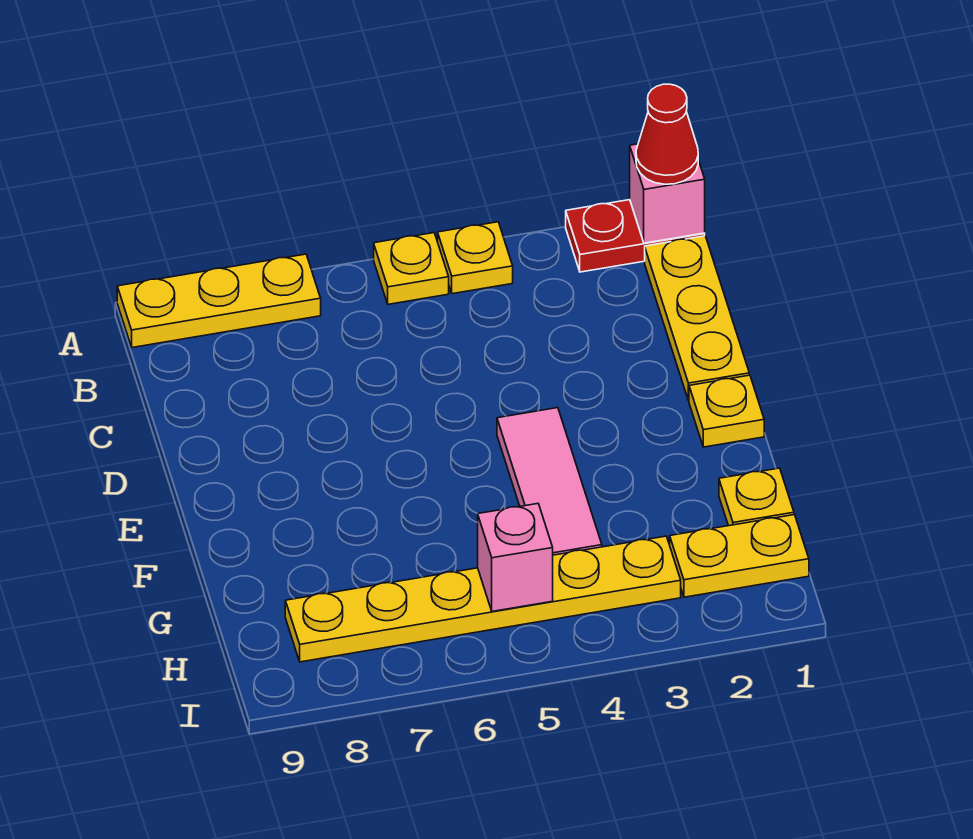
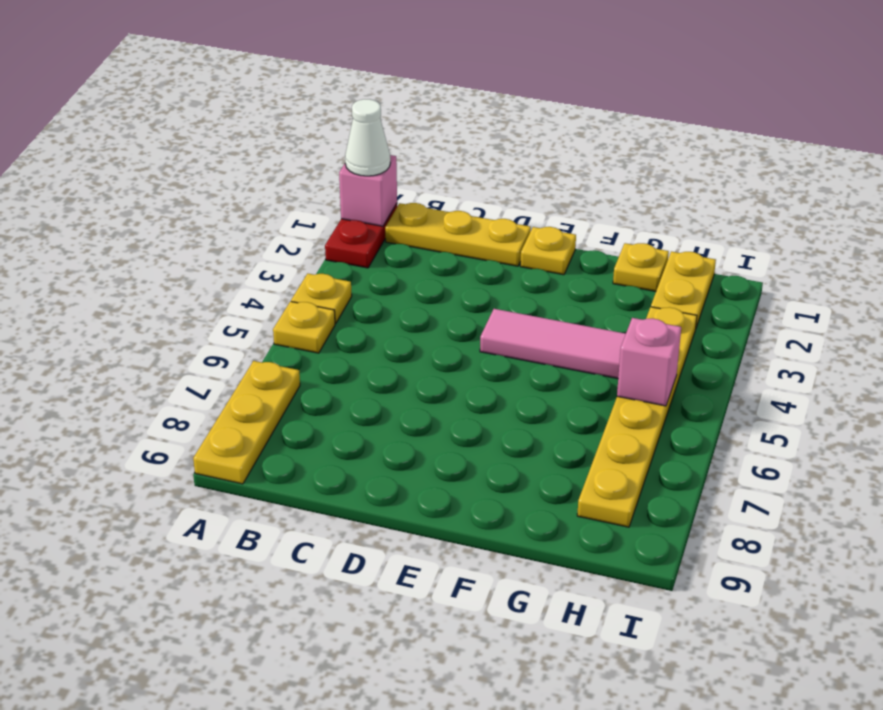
red cone A1 level 3 -> white cone A1 level 3

